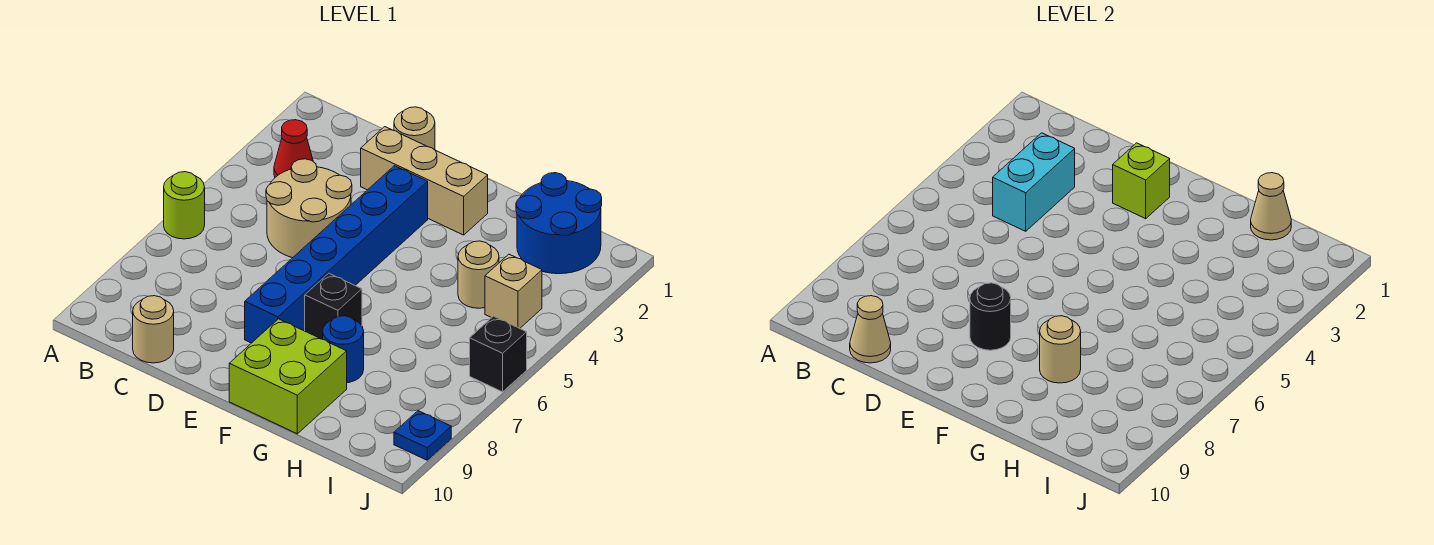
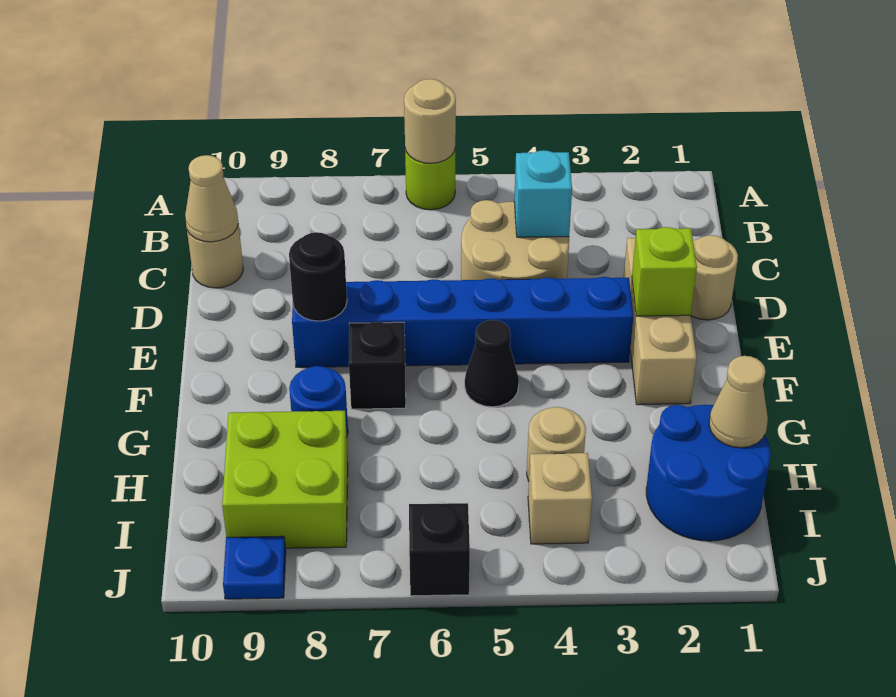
red cone B3 level 1 -> none
cyan brick C3:C4 level 2 -> cyan brick C4 level 2
none -> black cone F5 level 1
lime brick F9:G10 level 1 -> lime brick H8:I9 level 1
tan round brick G8 level 2 -> tan round brick A6 level 2

